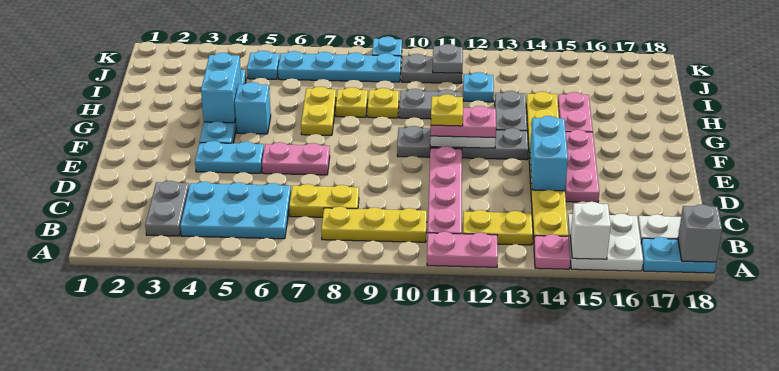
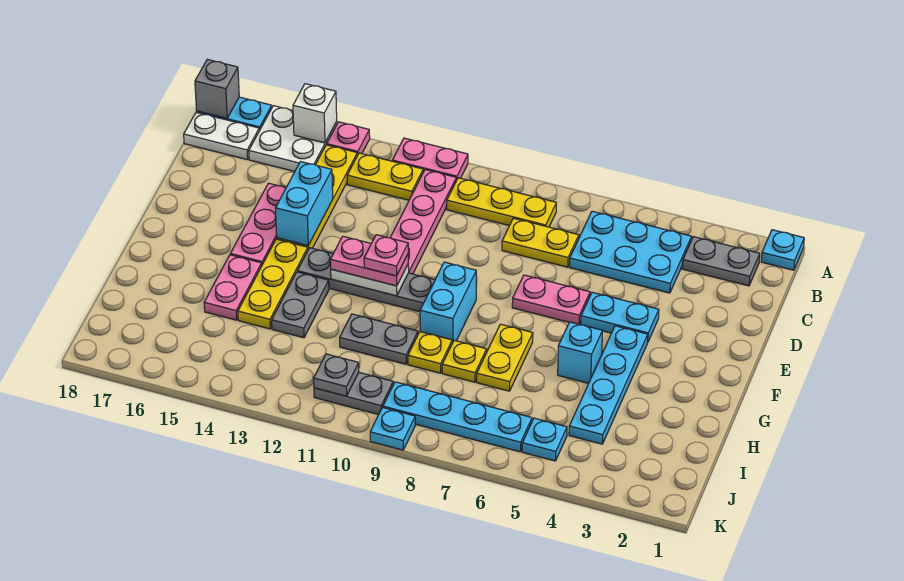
grey plate B3:C3 level 1 -> grey plate B2:B3 level 1
yellow plate F11 level 4 -> pink plate F11 level 4
cyan brick G4:H4 level 2 -> cyan brick F9:G9 level 1
cyan plate I12 level 1 -> cyan plate A1 level 1

